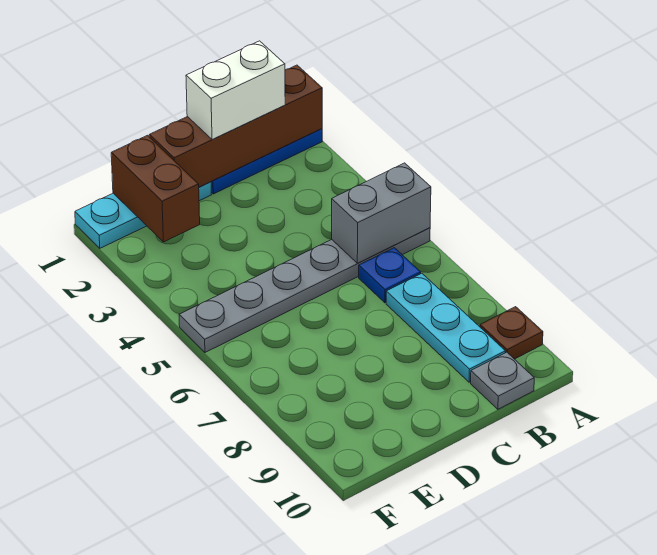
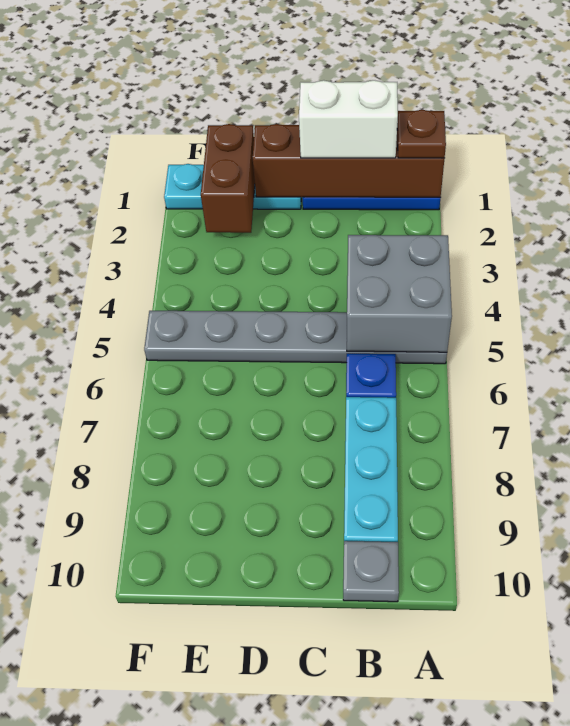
grey brick A5:B5 level 2 -> grey brick A4:B5 level 2
brown plate A9 level 1 -> brown plate A1 level 3

